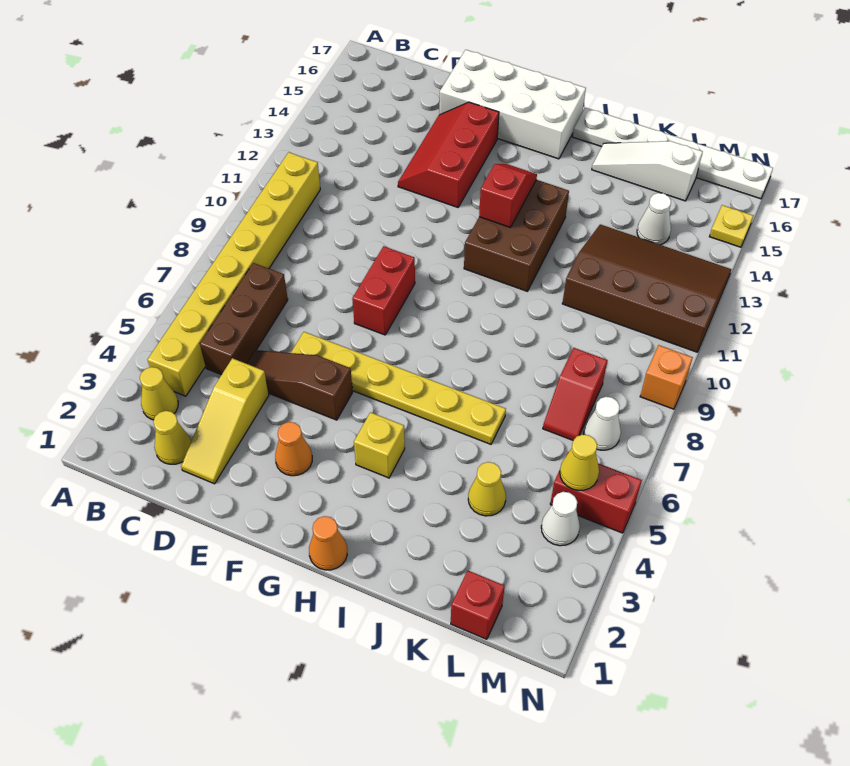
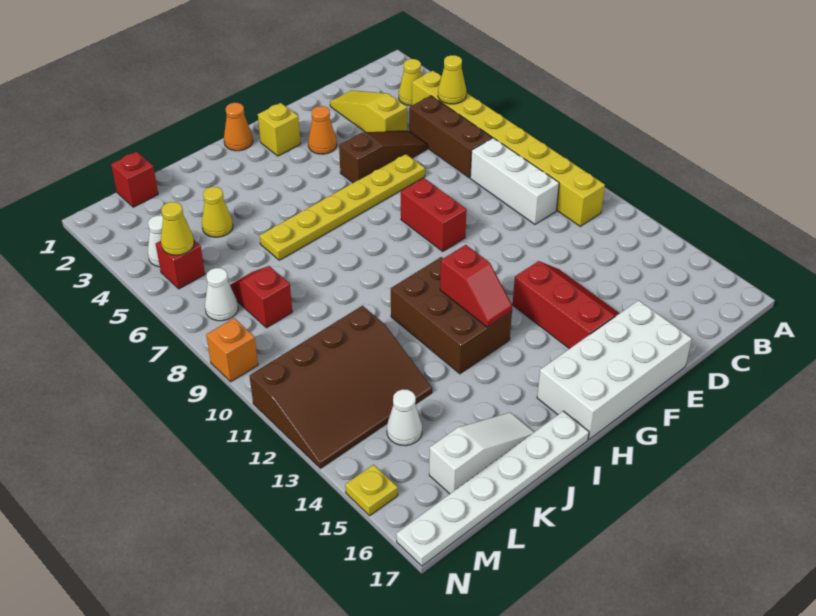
yellow cone C2 level 1 -> yellow cone B5 level 2
none -> white brick C8:C10 level 1
yellow brick H4 level 1 -> yellow brick G2 level 1
red brick M5:N5 level 1 -> red brick M5 level 1

